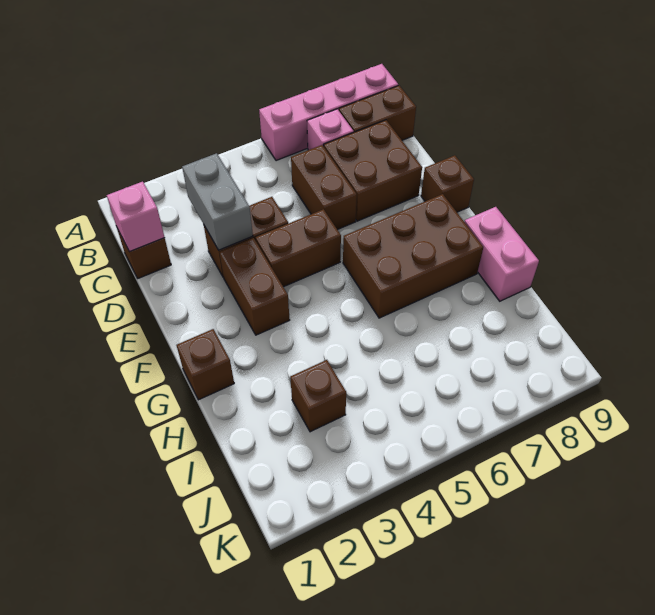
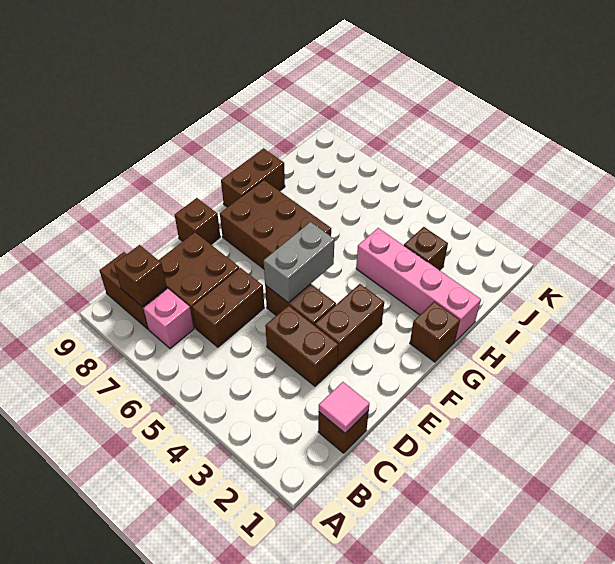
pink brick A6:A9 level 1 -> pink brick H1:H4 level 1
none -> brown brick B8 level 2
pink brick C1 level 2 -> pink tile C1 level 2
grey brick C3:D3 level 2 -> grey brick E5:F5 level 2
pink brick G9:H9 level 1 -> brown brick G9:H9 level 1

